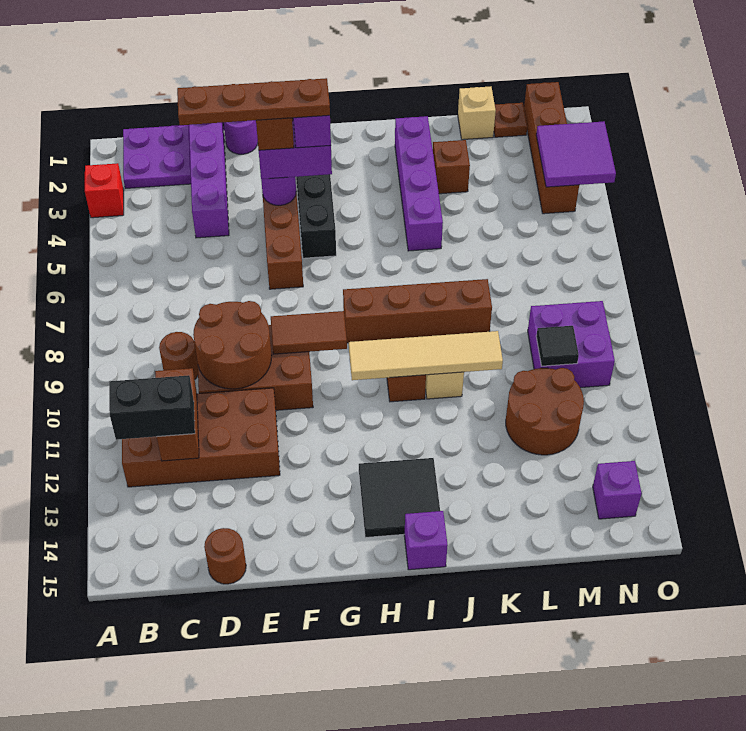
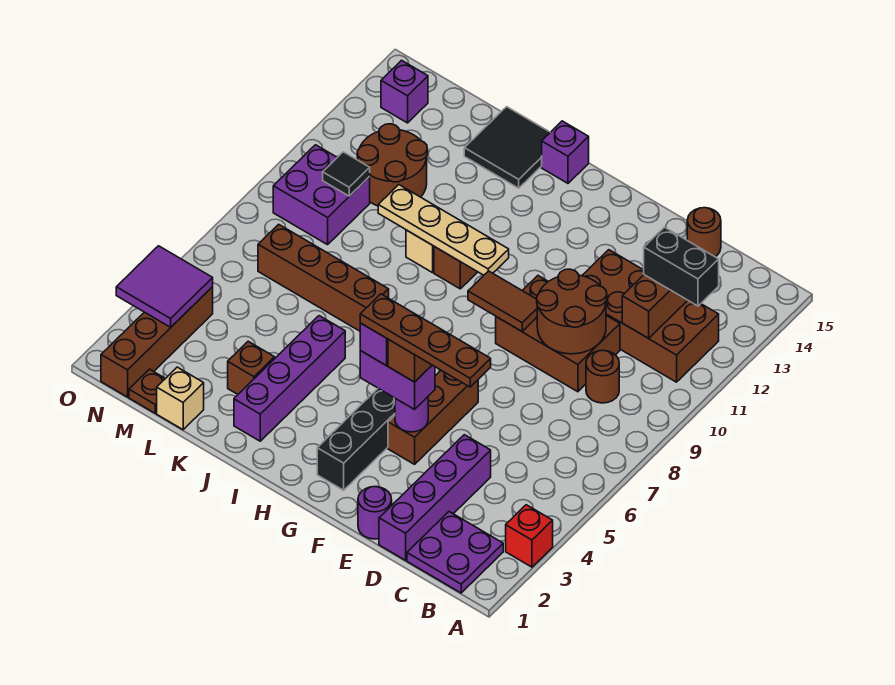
brown brick H8:K8 level 1 -> brown brick J7:M7 level 1
tan tile H10:K10 level 2 -> tan plate H10:K10 level 2
black tile H13:I14 level 1 -> black tile J14:K15 level 1

